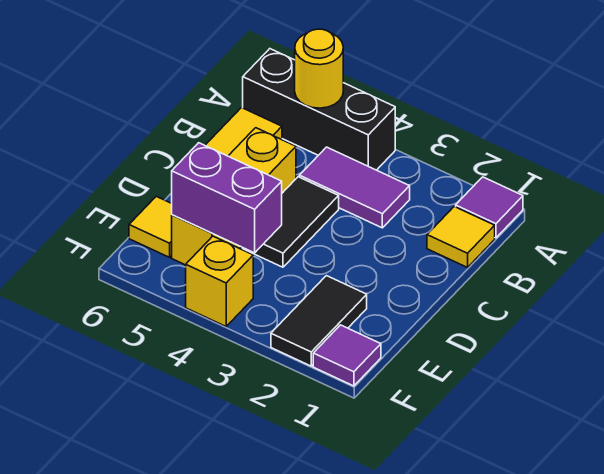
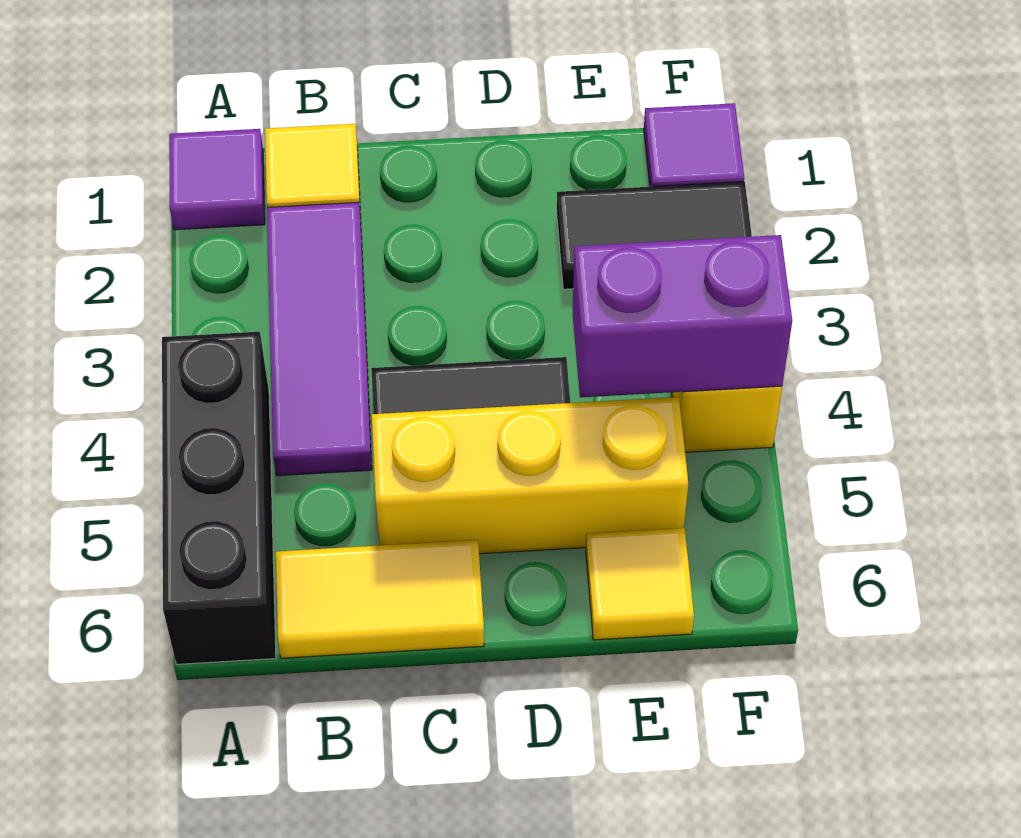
yellow round brick A5 level 2 -> none
purple tile B3:B4 level 1 -> purple tile B2:B4 level 1
purple brick E4:E5 level 2 -> purple brick E4:F4 level 2

